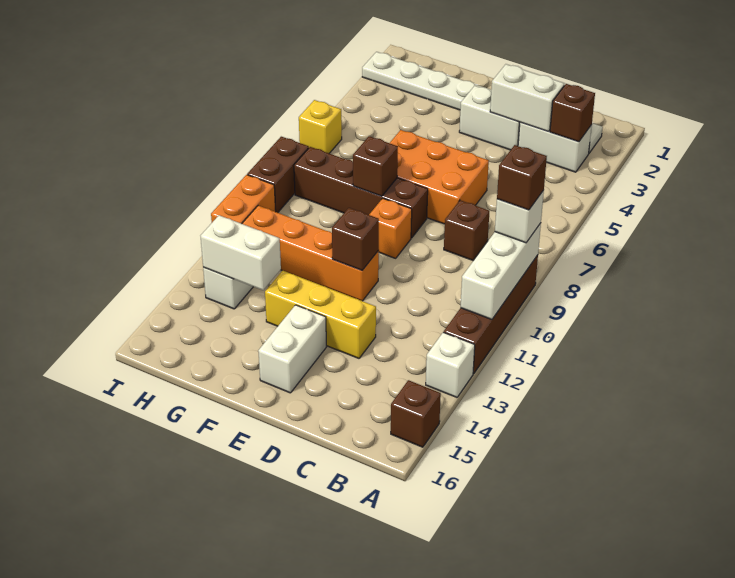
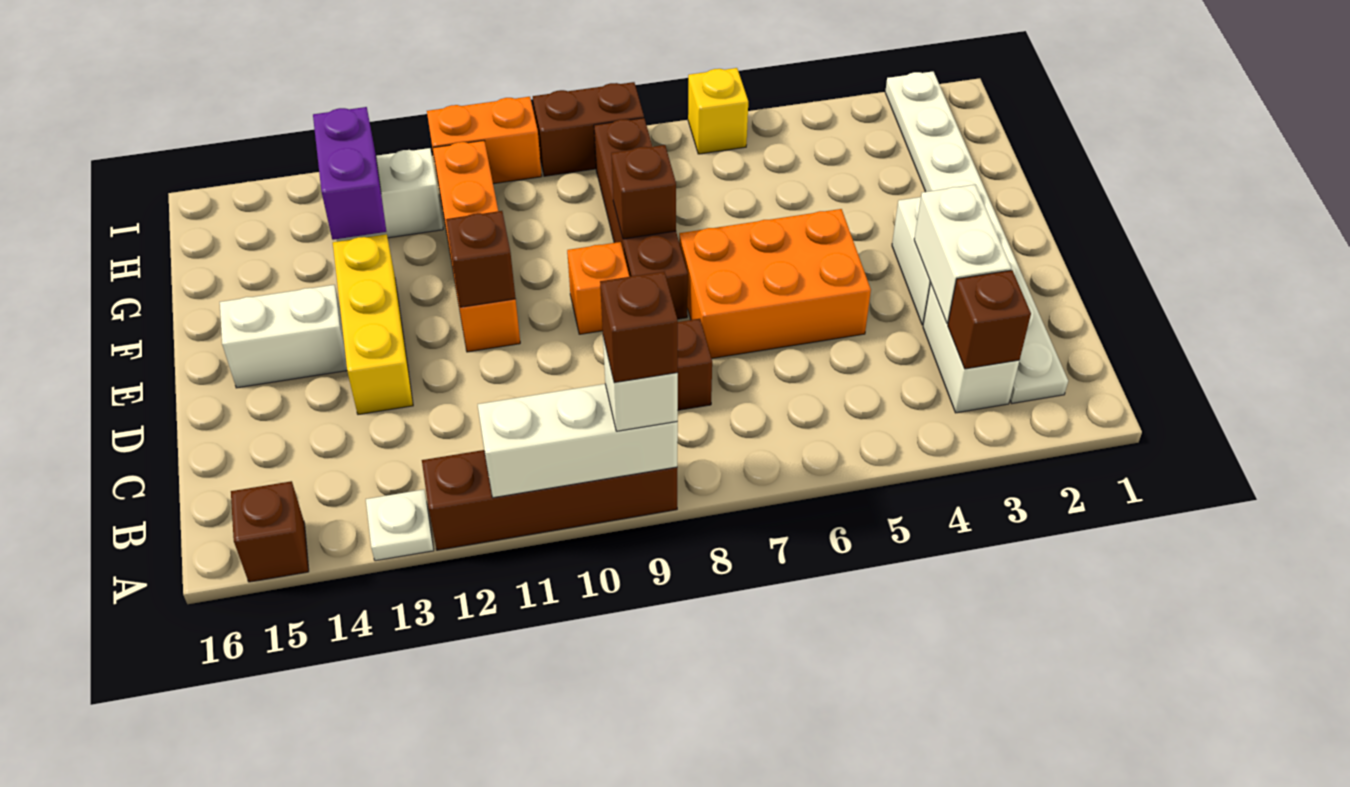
white brick A13 level 1 -> white plate A13 level 1
orange brick D6:F7 level 1 -> orange brick D5:E7 level 1
white brick G13:H13 level 2 -> purple brick G13:H13 level 2

